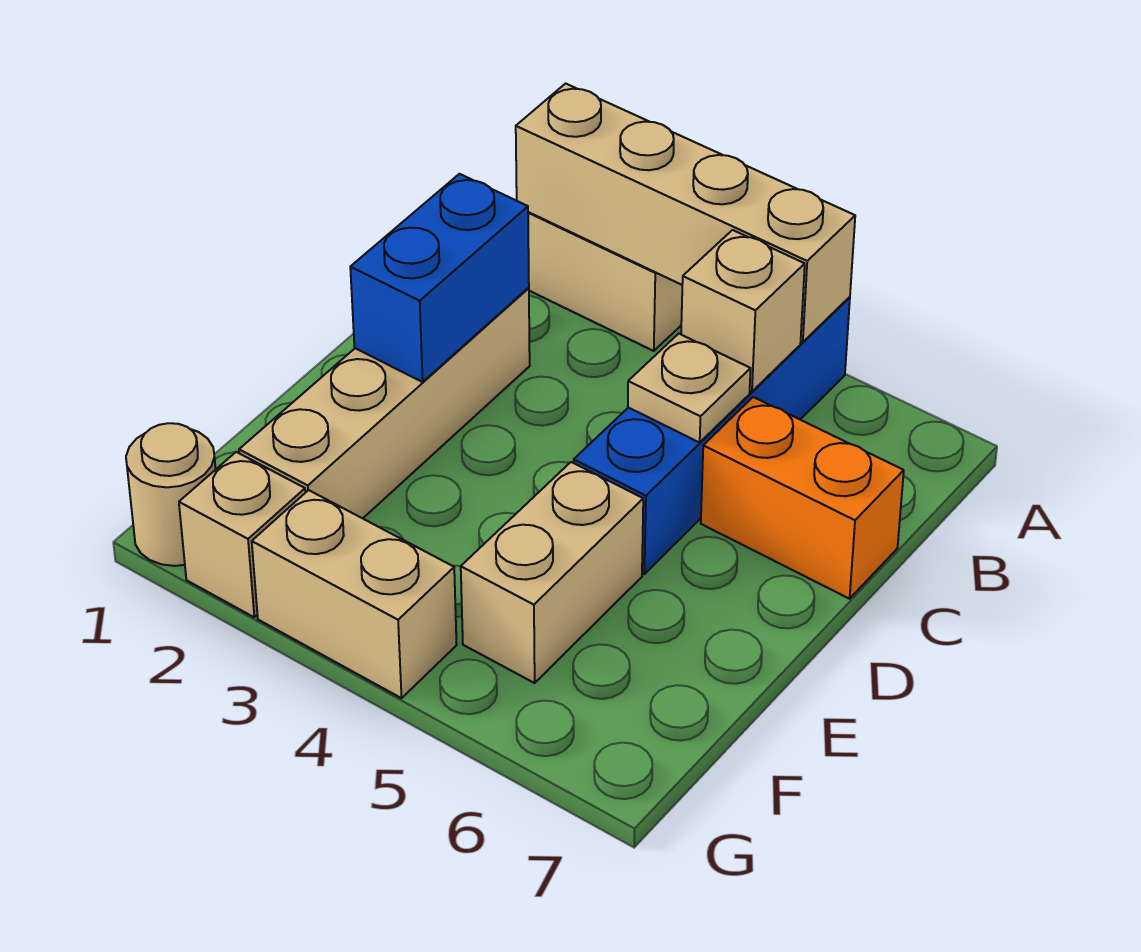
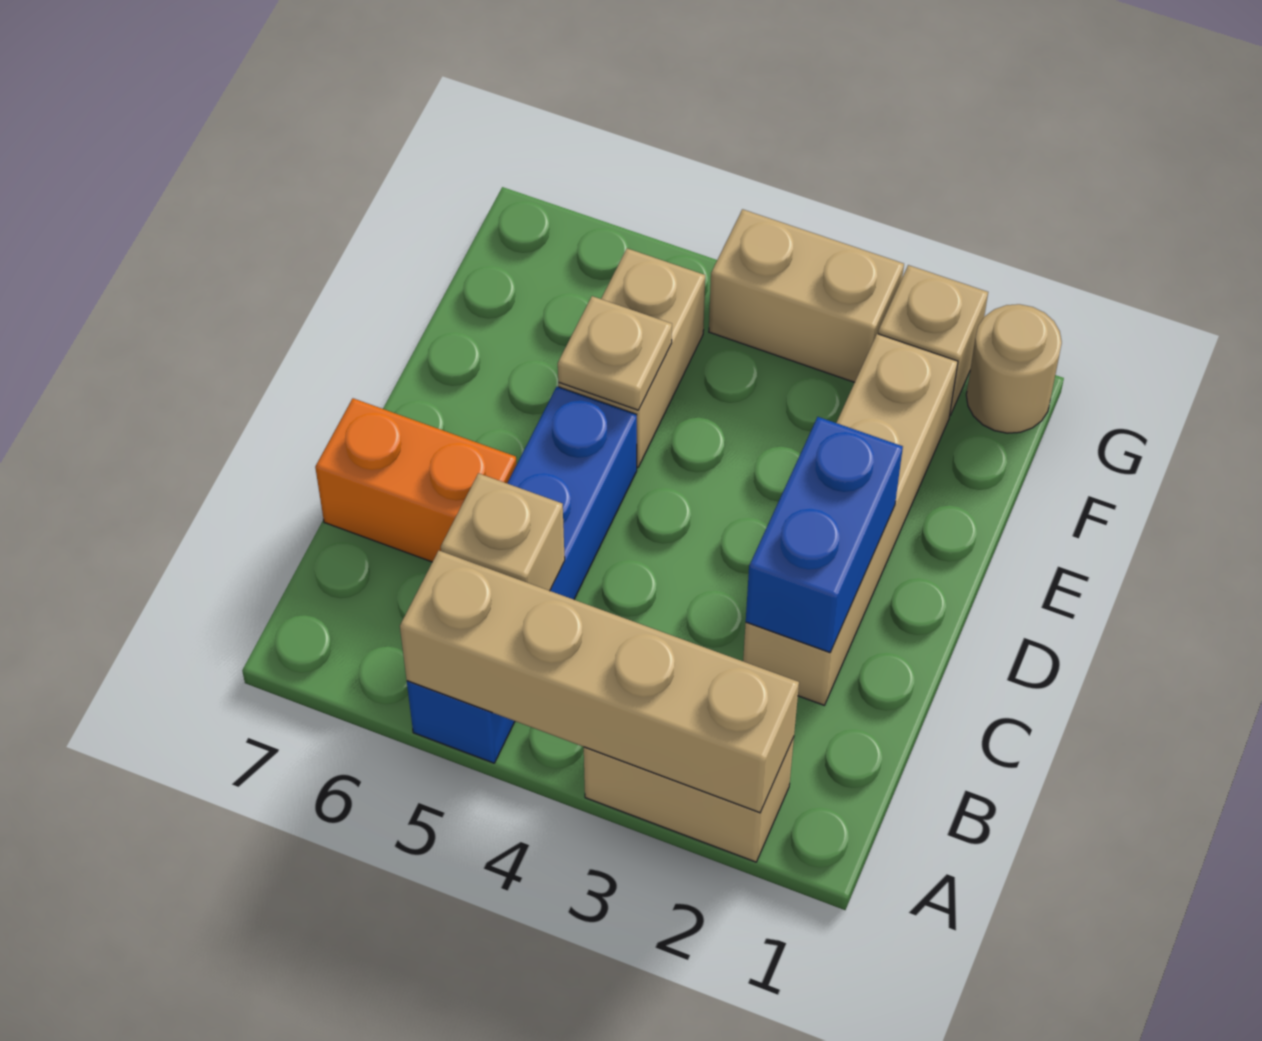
tan plate C5 level 2 -> tan plate E5 level 2

